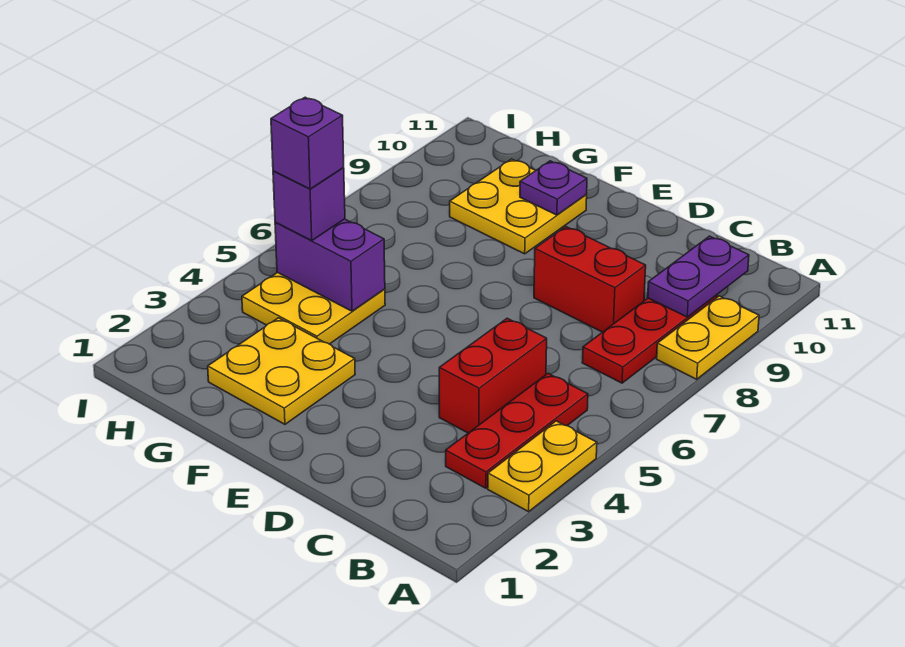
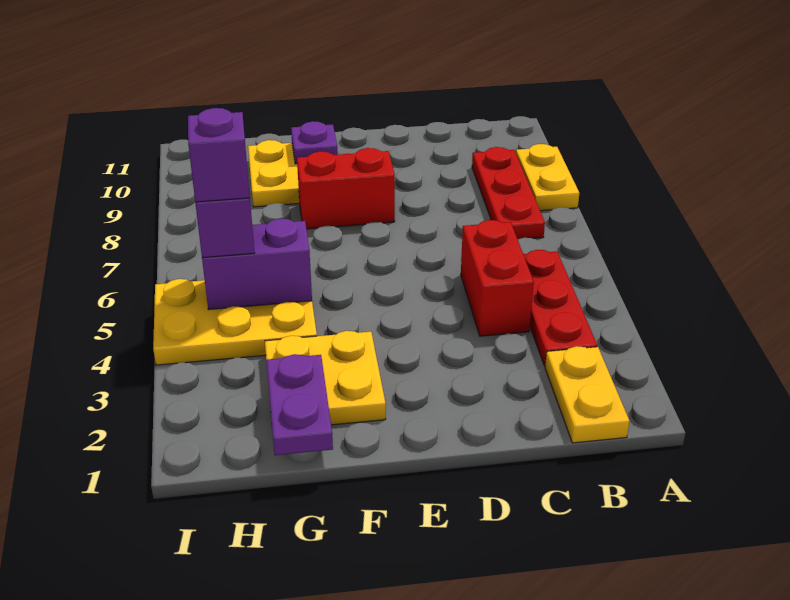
yellow plate A3:A4 level 1 -> yellow plate B1:B2 level 1
purple plate B9:B10 level 2 -> purple plate G1:G2 level 2
red brick C8:D8 level 1 -> red brick E8:F8 level 1
yellow plate G4:H5 level 1 -> yellow plate G4:I5 level 1

